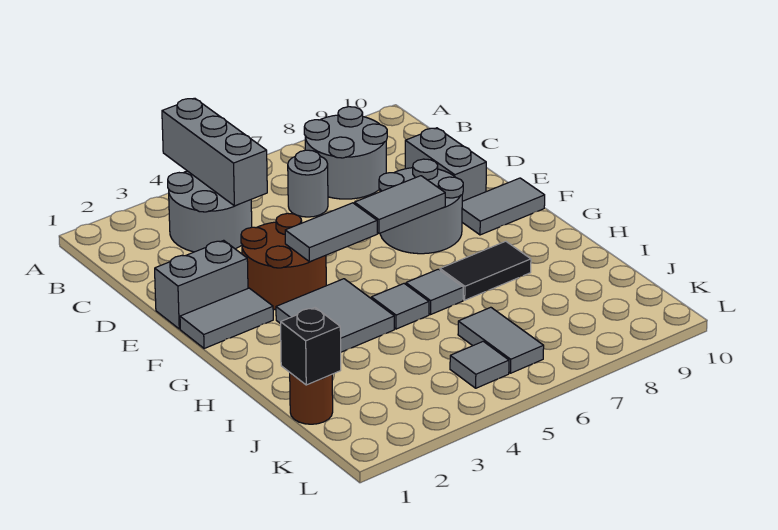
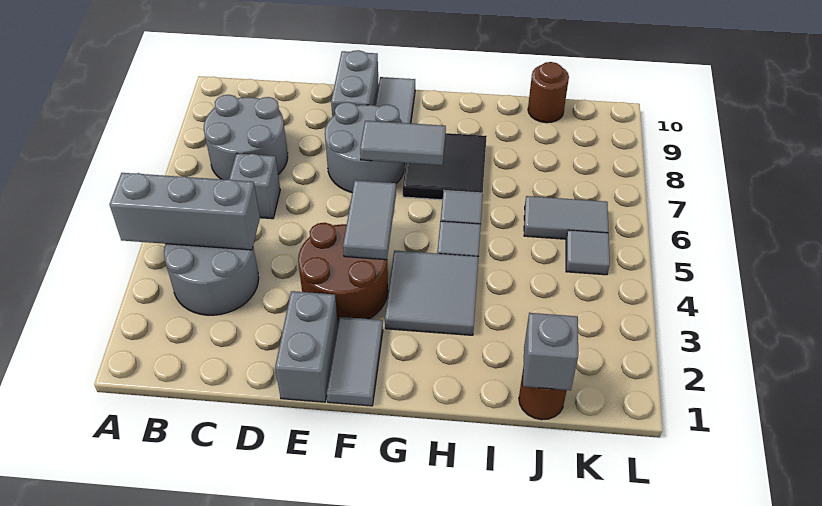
grey round brick C6 level 1 -> grey brick C6 level 1
grey brick D9:E9 level 1 -> grey brick E9:E10 level 1
grey tile F6:F7 level 2 -> grey tile F7:G7 level 2
black tile H7:H8 level 1 -> black tile G7:H8 level 1
black brick J1 level 2 -> grey brick J1 level 2
none -> brown round brick J10 level 1

